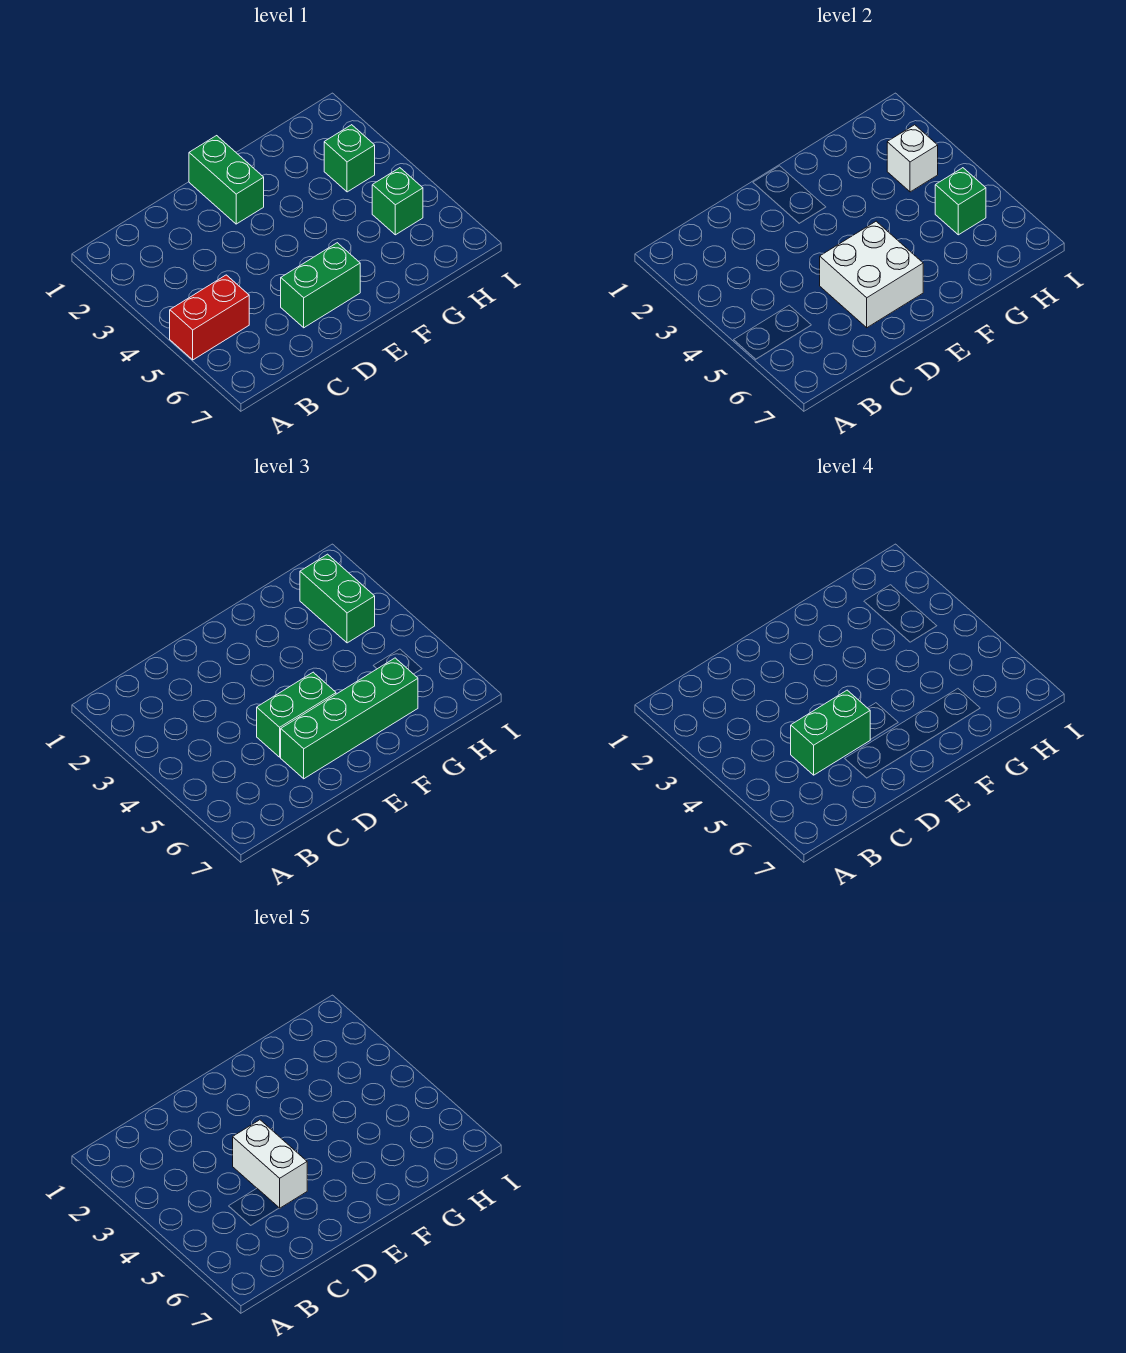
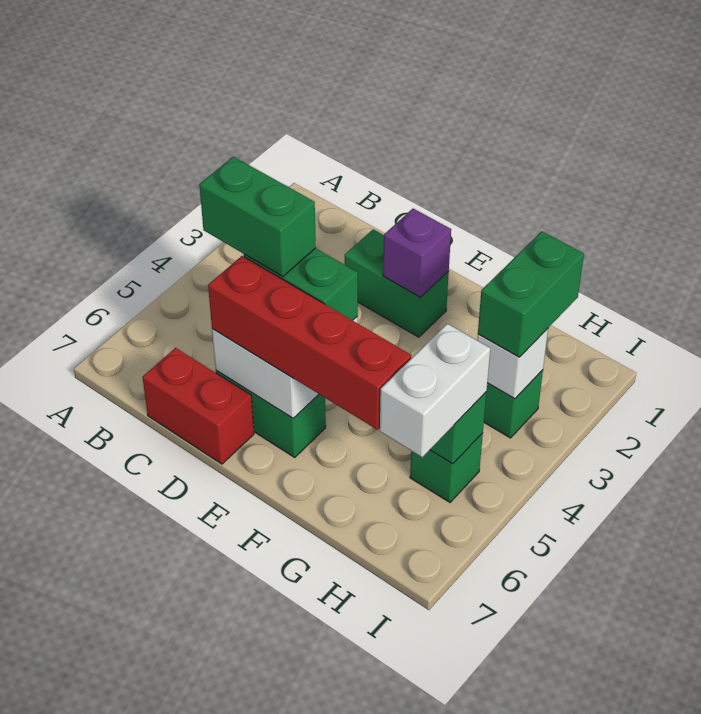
red brick A5:B5 level 1 -> red brick C7:D7 level 1
white brick D4:D5 level 5 -> white brick H5:H6 level 3
green brick D6:G6 level 3 -> red brick D6:G6 level 3
green brick E1:E2 level 1 -> green brick D2:E2 level 1
none -> purple brick E2 level 2

